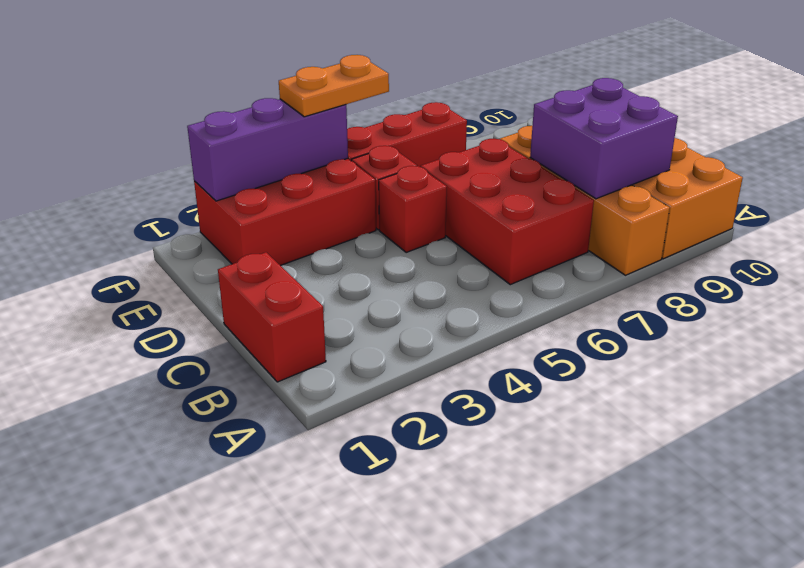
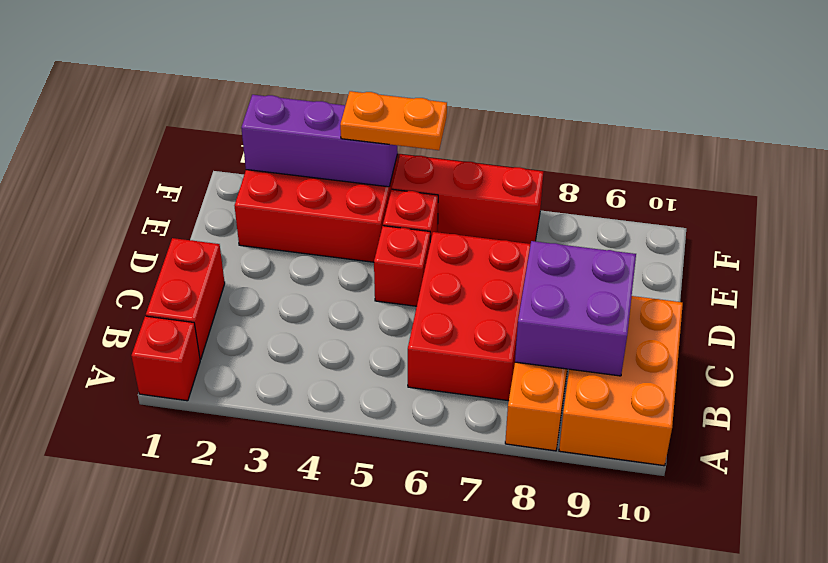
none -> red brick A1 level 1

